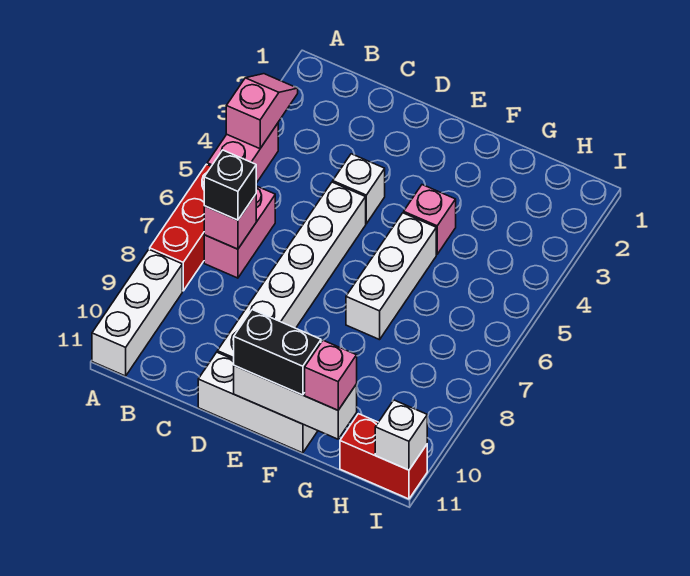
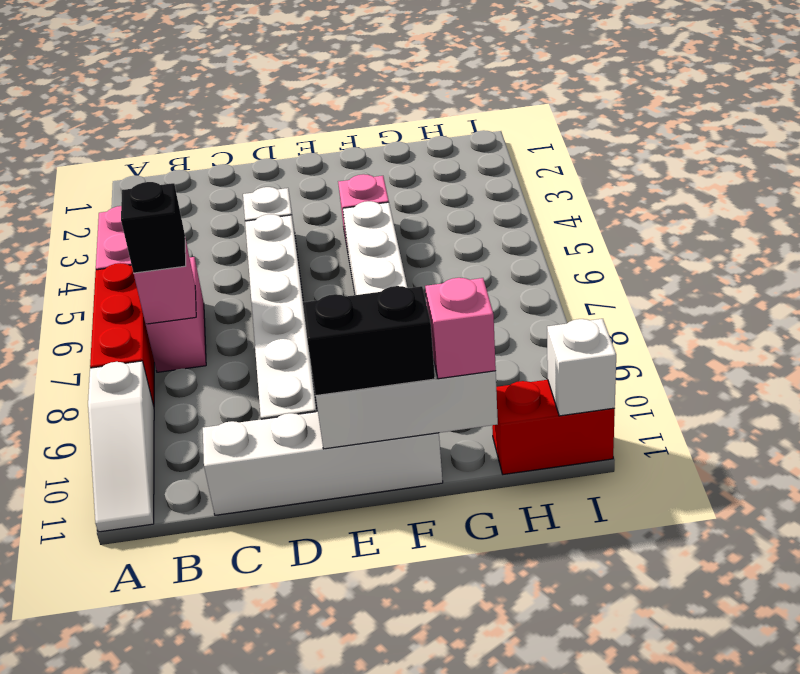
pink slope A3:A4 level 2 top 4 -> none
white brick A9:A11 level 1 -> white slope A9:A11 level 1 top 9
white brick D11:F11 level 1 -> white brick C11:F11 level 1

